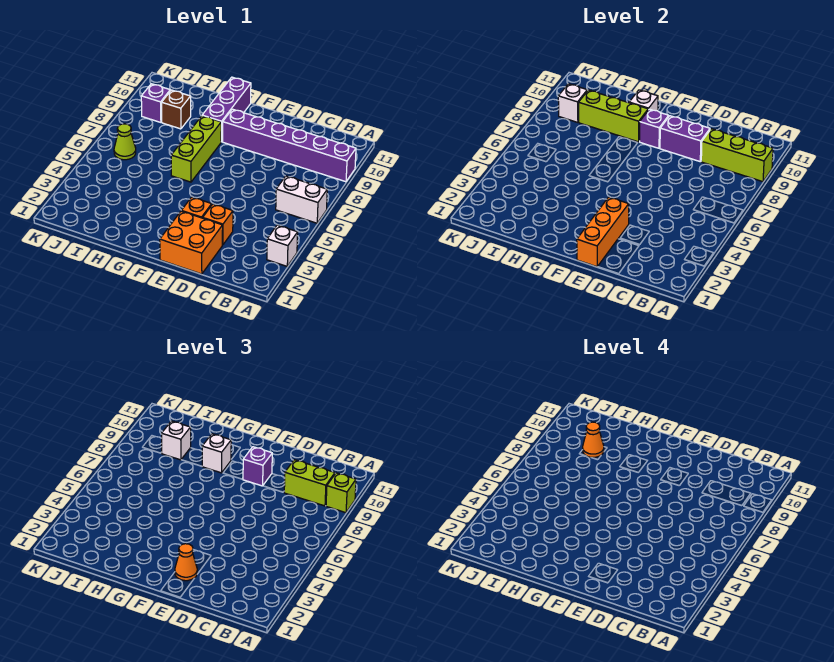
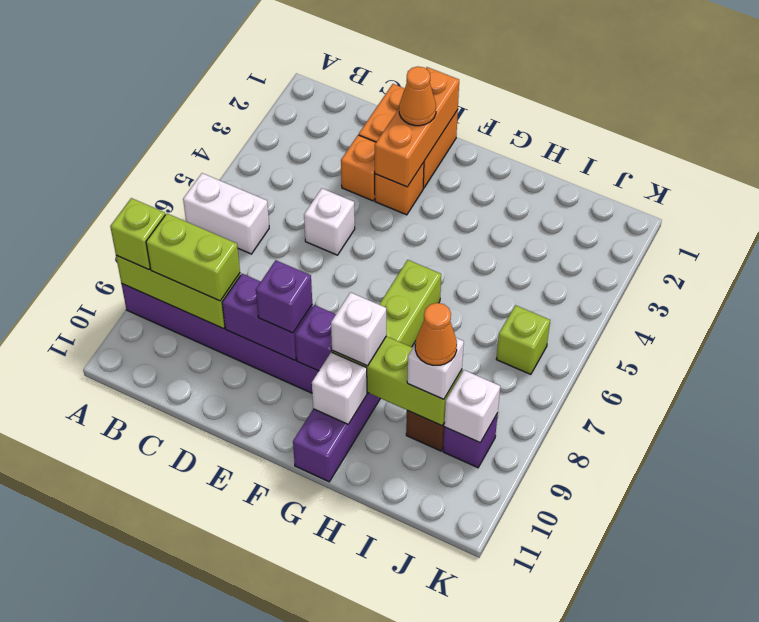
white brick A3 level 1 -> white brick D5 level 1
lime cone J6 level 1 -> lime brick J6 level 1

